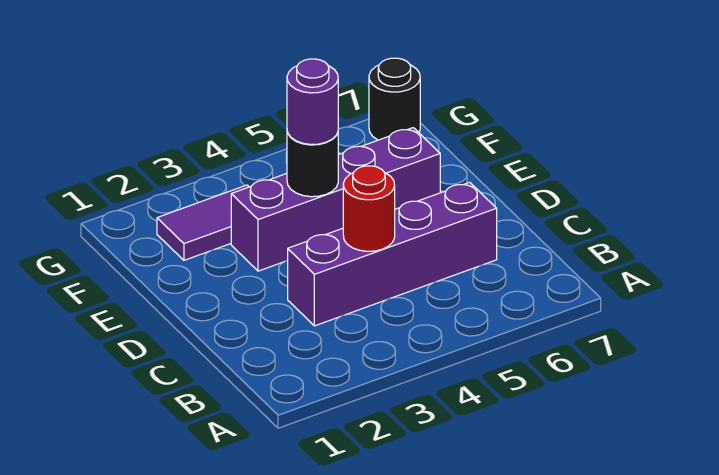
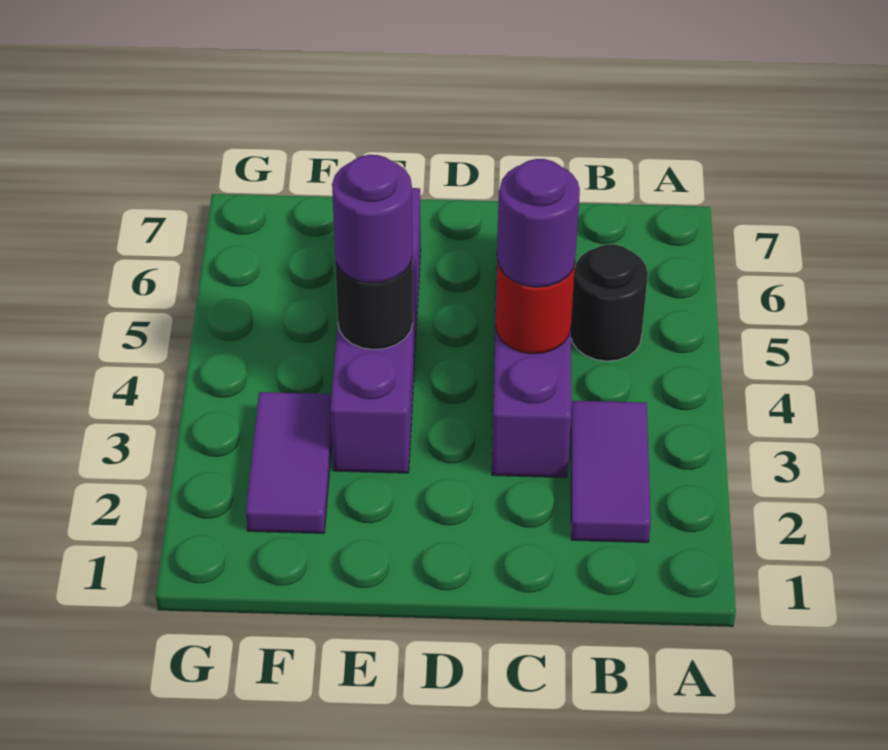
none -> purple tile B2:B3 level 1
none -> purple round brick C4 level 3
black round brick G7 level 1 -> black round brick B5 level 1

